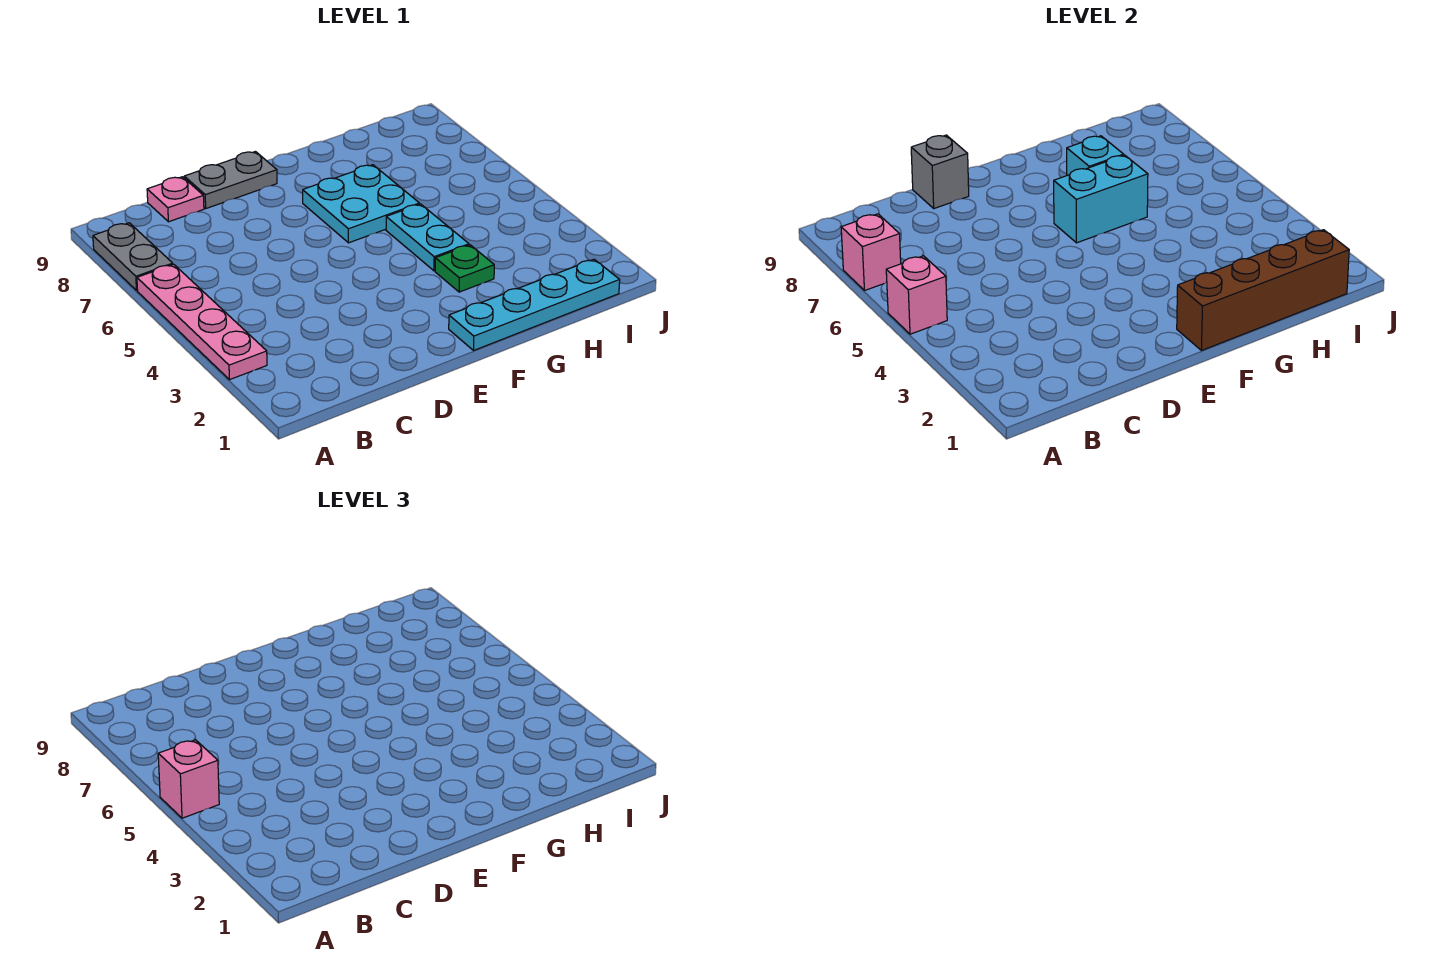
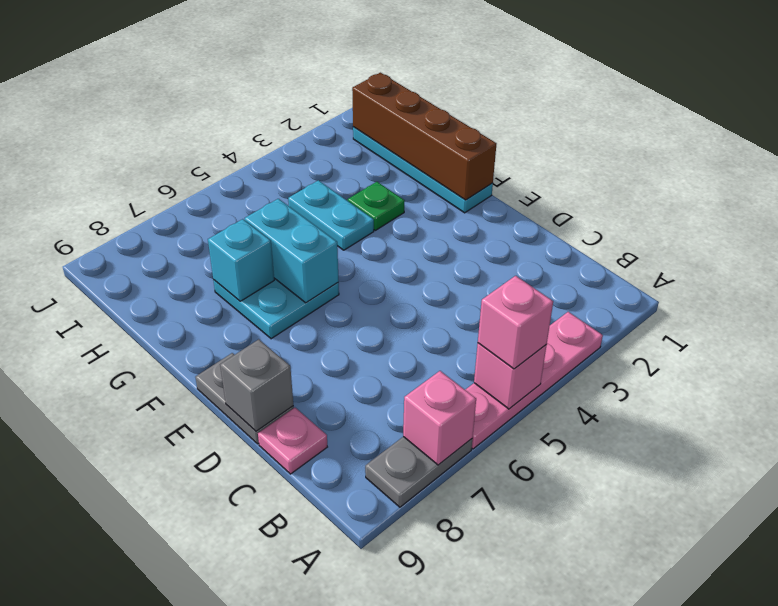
cyan plate G4:G5 level 1 -> cyan plate G4:H4 level 1

